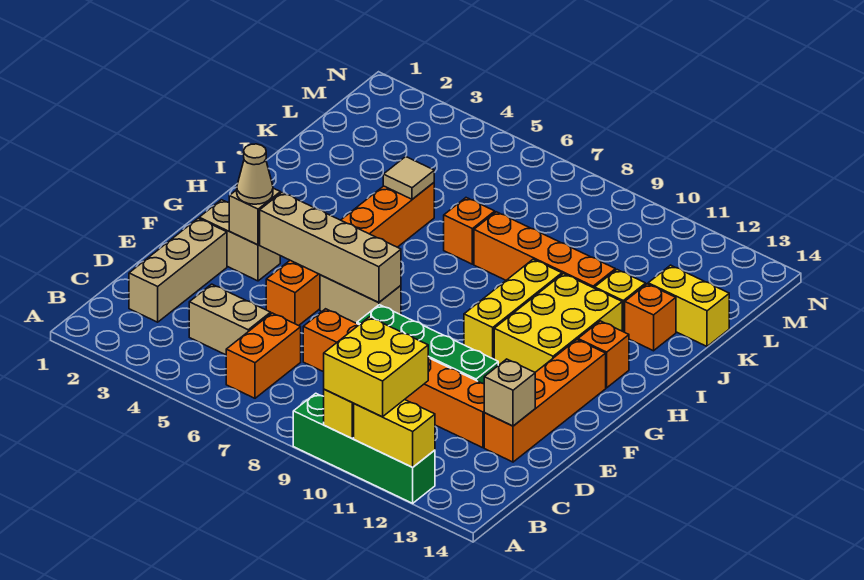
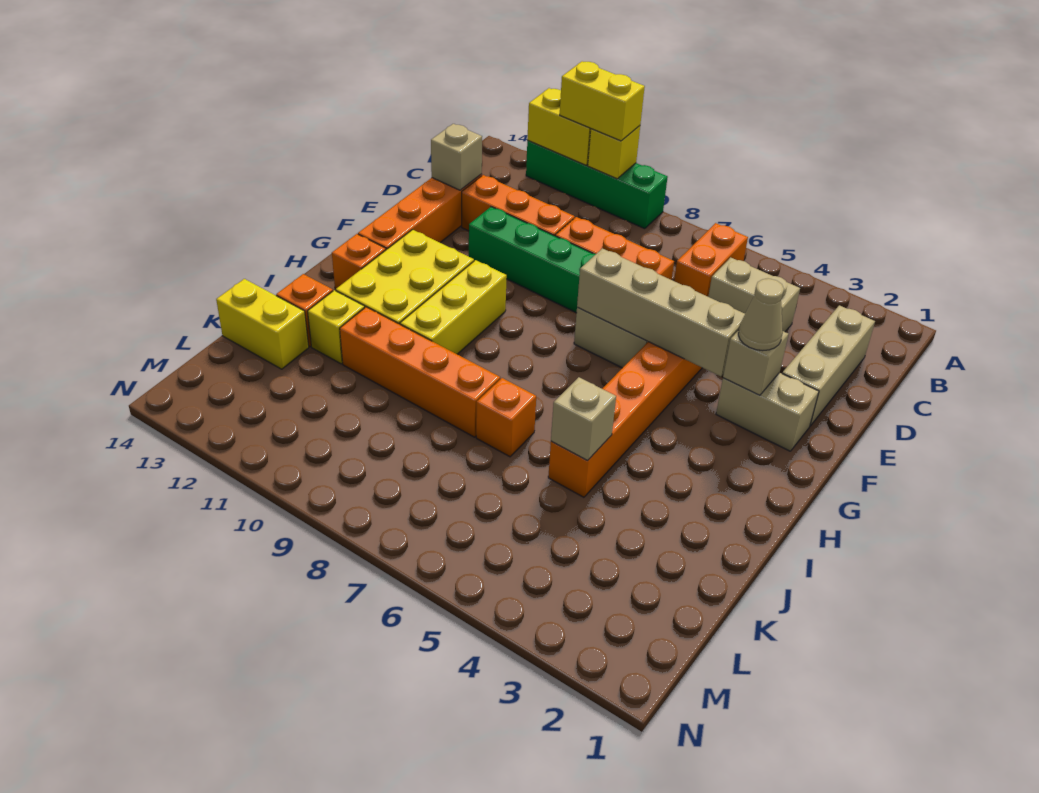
yellow brick A10:B11 level 3 -> yellow brick A10:A11 level 3
tan tile J5 level 2 -> tan brick J5 level 2

